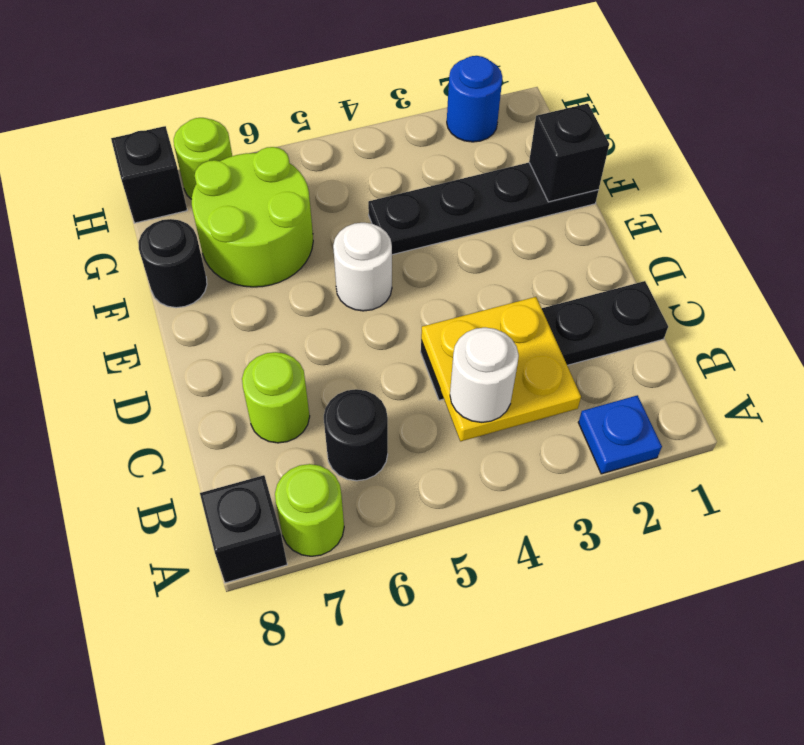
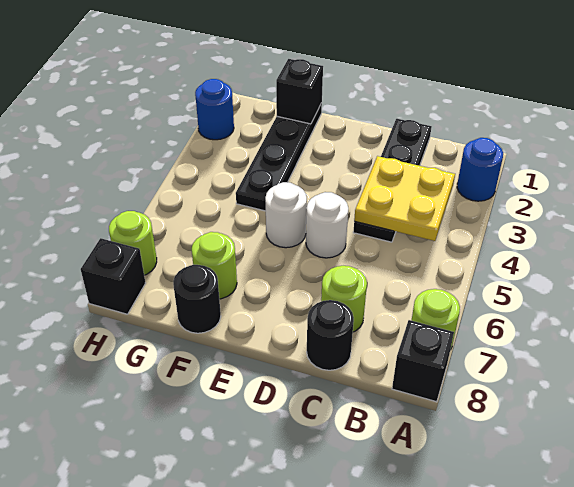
blue plate A2 level 1 -> blue round brick A2 level 1
white round brick B4 level 3 -> white round brick D5 level 1
black round brick B6 level 1 -> black round brick C8 level 1
lime round brick F6:G7 level 1 -> lime round brick F7 level 1

